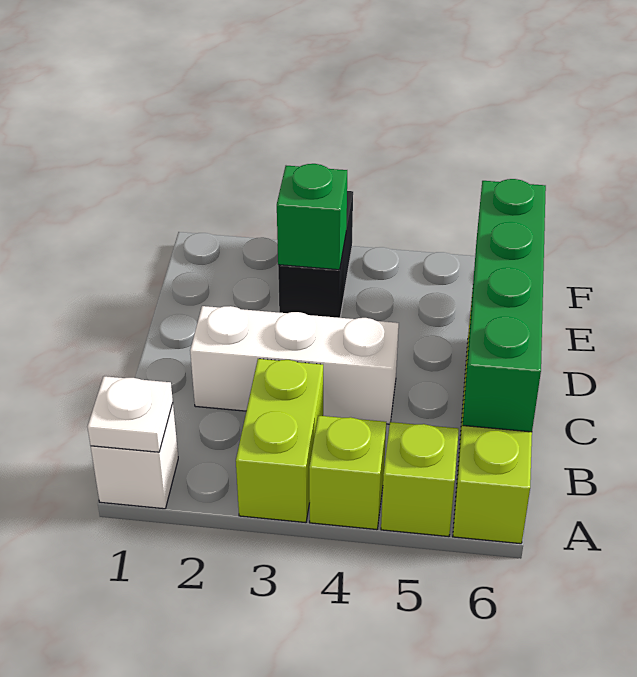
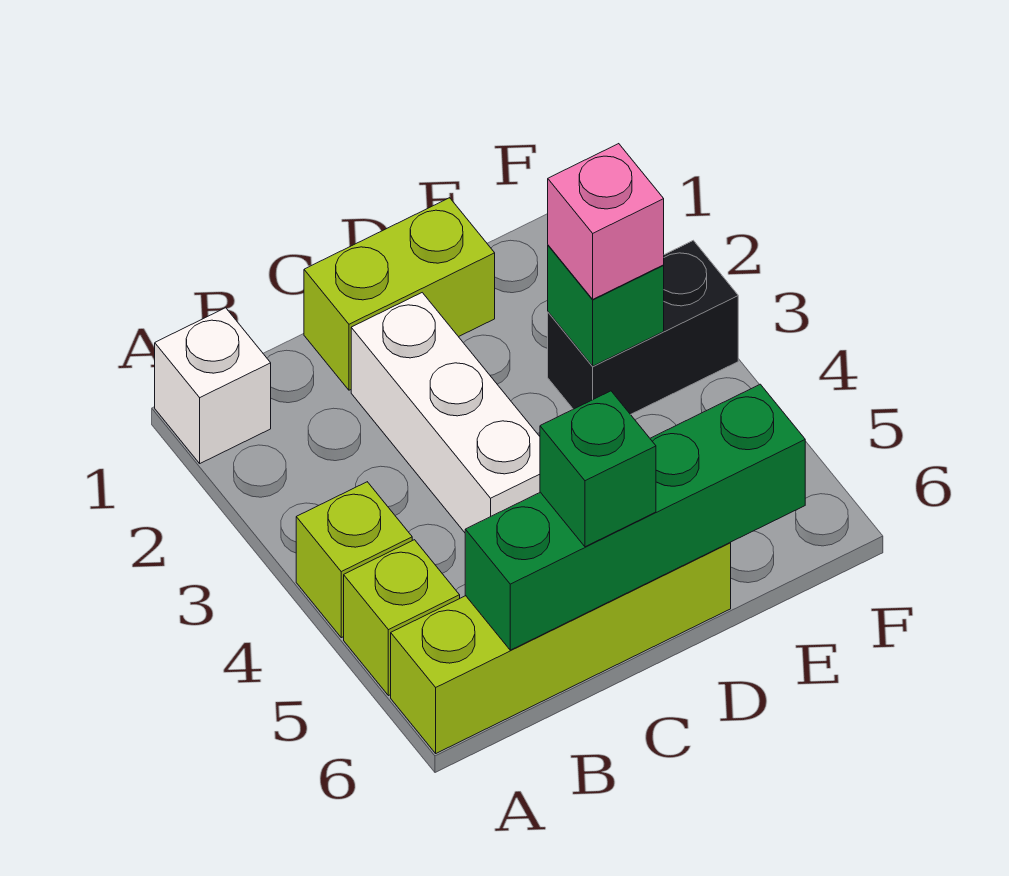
white plate A1 level 2 -> none
lime brick A3:B3 level 1 -> lime brick C1:D1 level 1
none -> green brick C6 level 3
none -> pink brick E3 level 3

